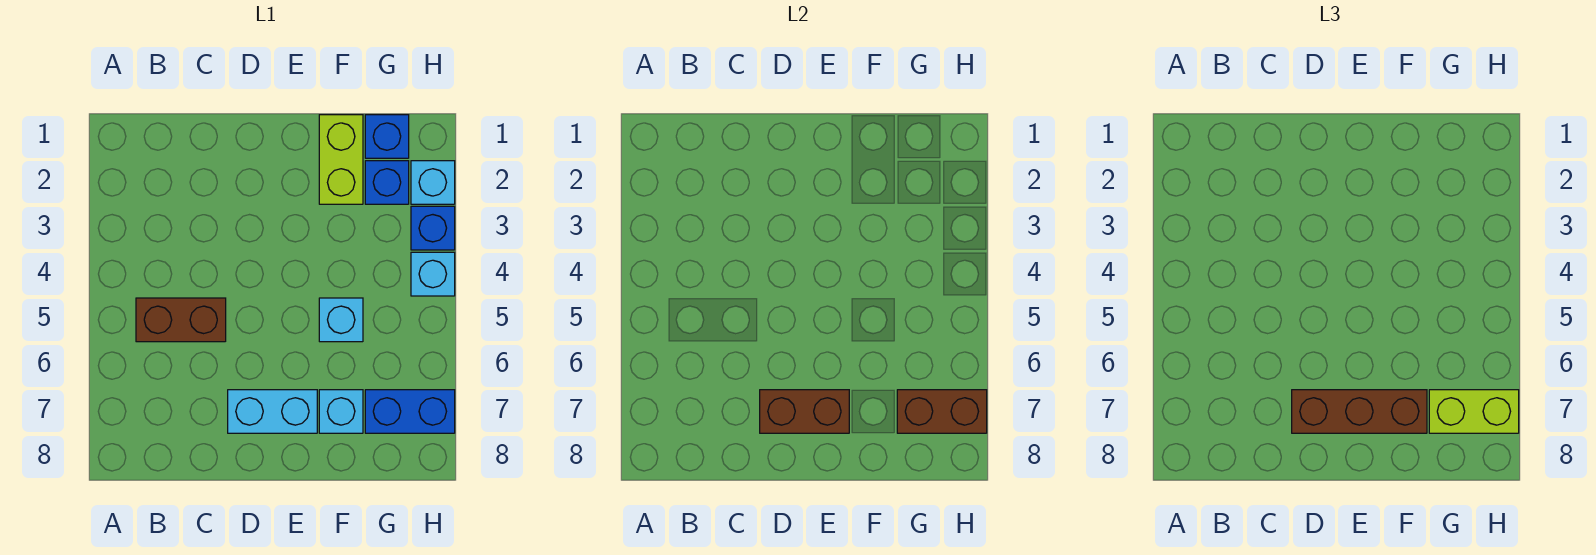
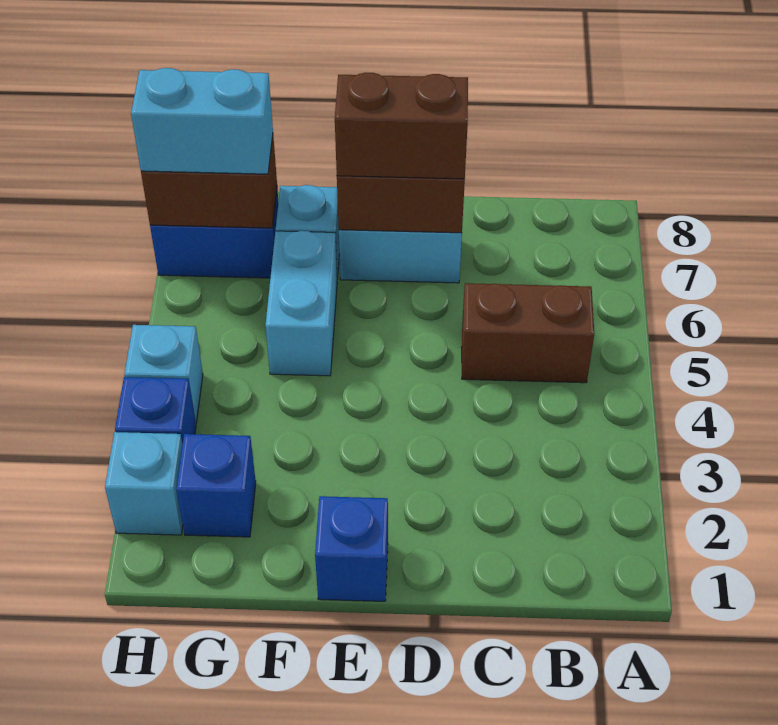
brown brick D7:F7 level 3 -> brown brick D7:E7 level 3
lime brick F1:F2 level 1 -> none
cyan brick F5 level 1 -> cyan brick F5:F6 level 1
blue brick G1 level 1 -> blue brick E1 level 1
lime brick G7:H7 level 3 -> cyan brick G7:H7 level 3

